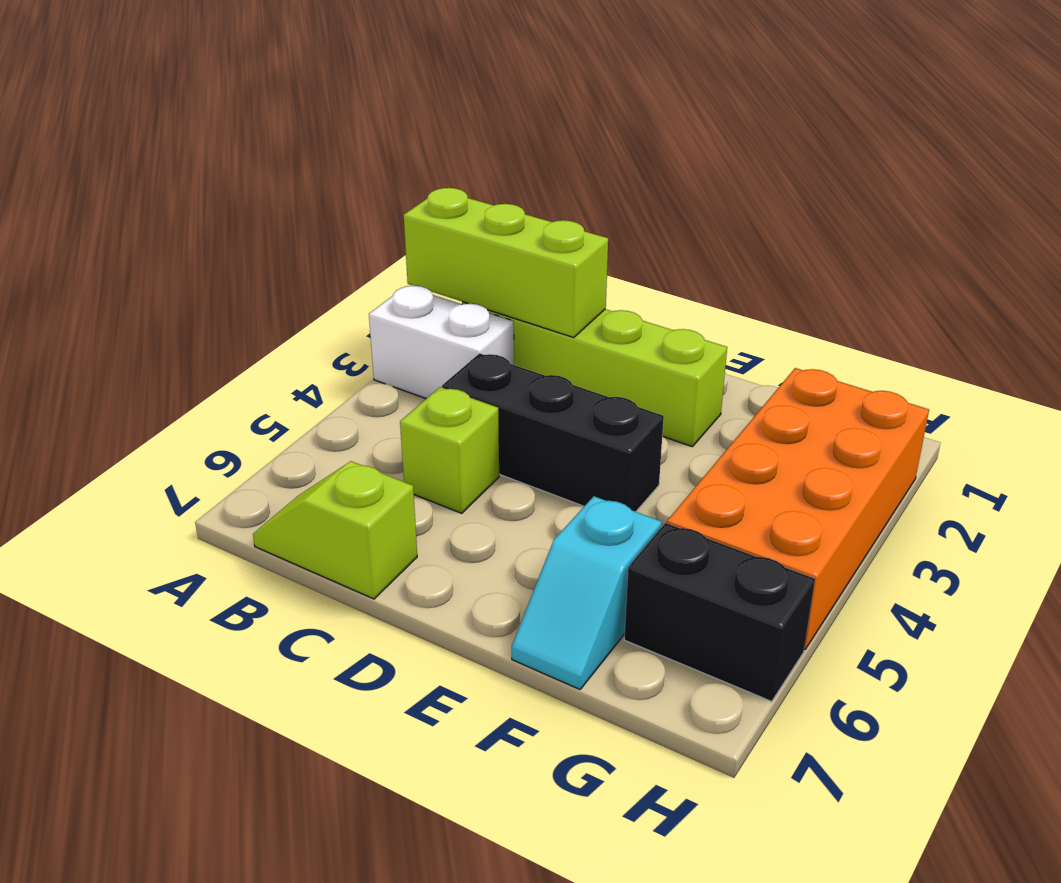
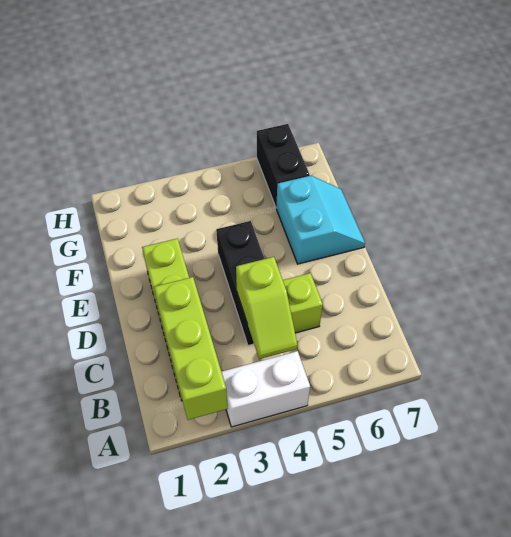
white brick A3:B3 level 1 -> white brick A3:A4 level 1
lime slope B7:C7 level 1 top C -> lime slope B4:C4 level 2 top C
cyan slope F6:F7 level 1 top 6 -> cyan slope E6:F7 level 1 top 6
orange brick G2:H5 level 1 -> none

